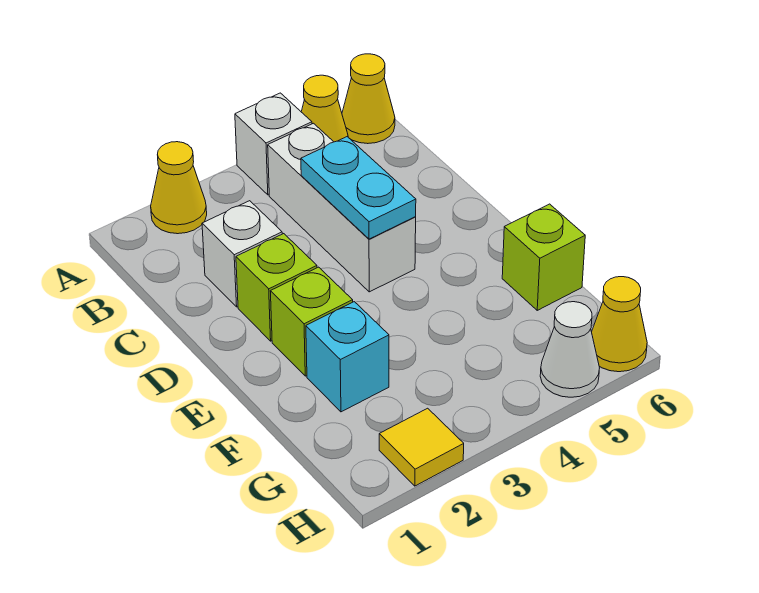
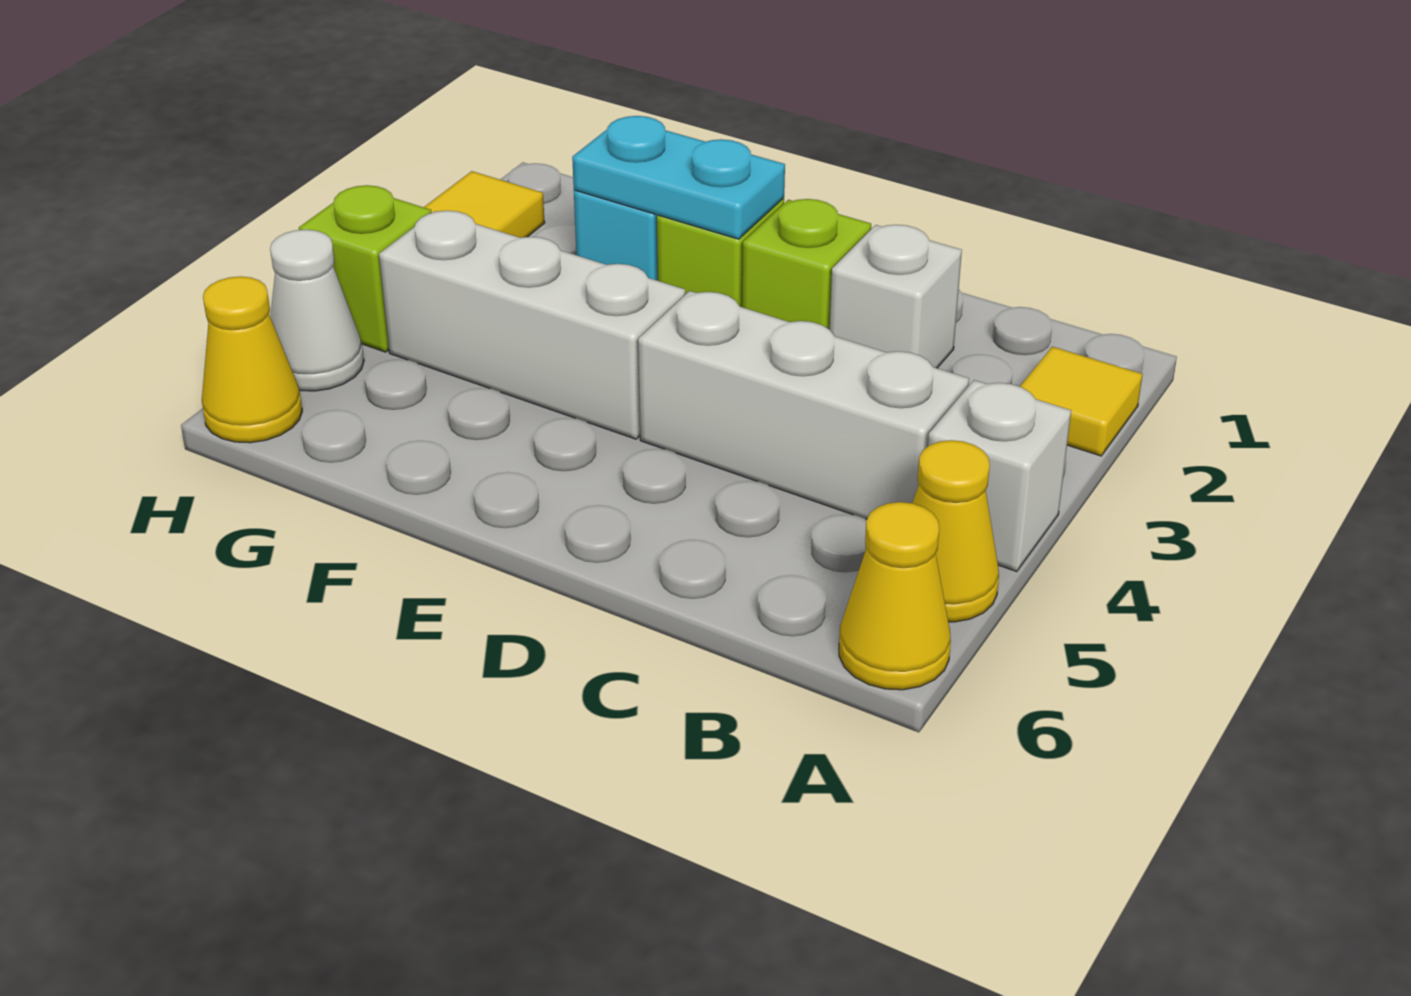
yellow cone A2 level 1 -> yellow tile A2 level 1
cyan plate C4:D4 level 2 -> cyan plate E2:F2 level 2
none -> white brick E4:G4 level 1
lime brick F6 level 1 -> lime brick H4 level 1

